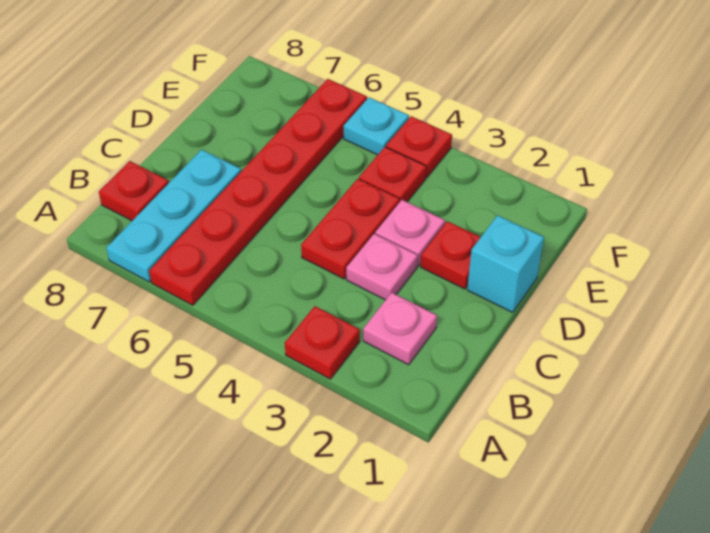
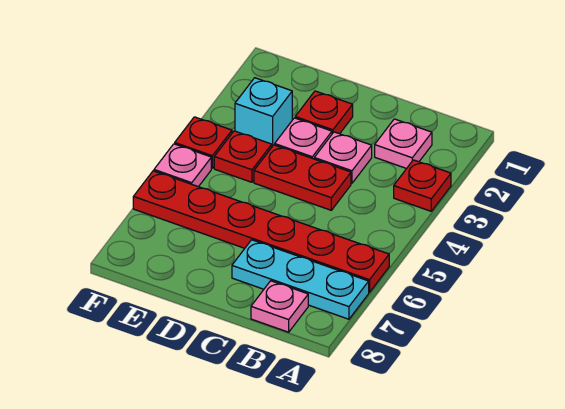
red plate B8 level 1 -> pink plate B8 level 1
cyan brick D1 level 1 -> cyan brick E3 level 1
cyan plate F5 level 1 -> pink plate F5 level 1

